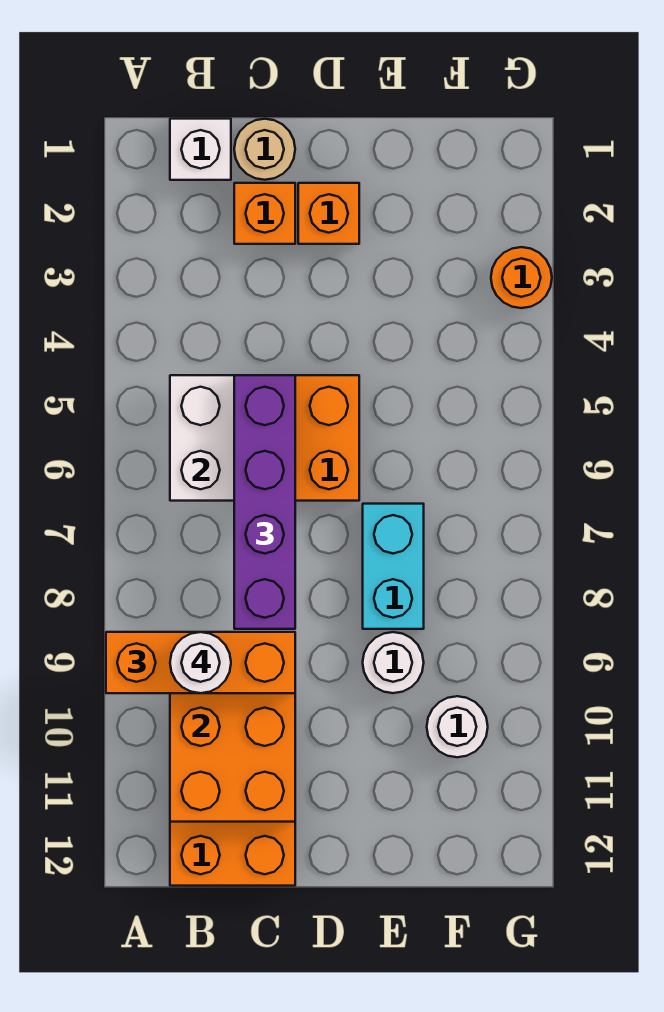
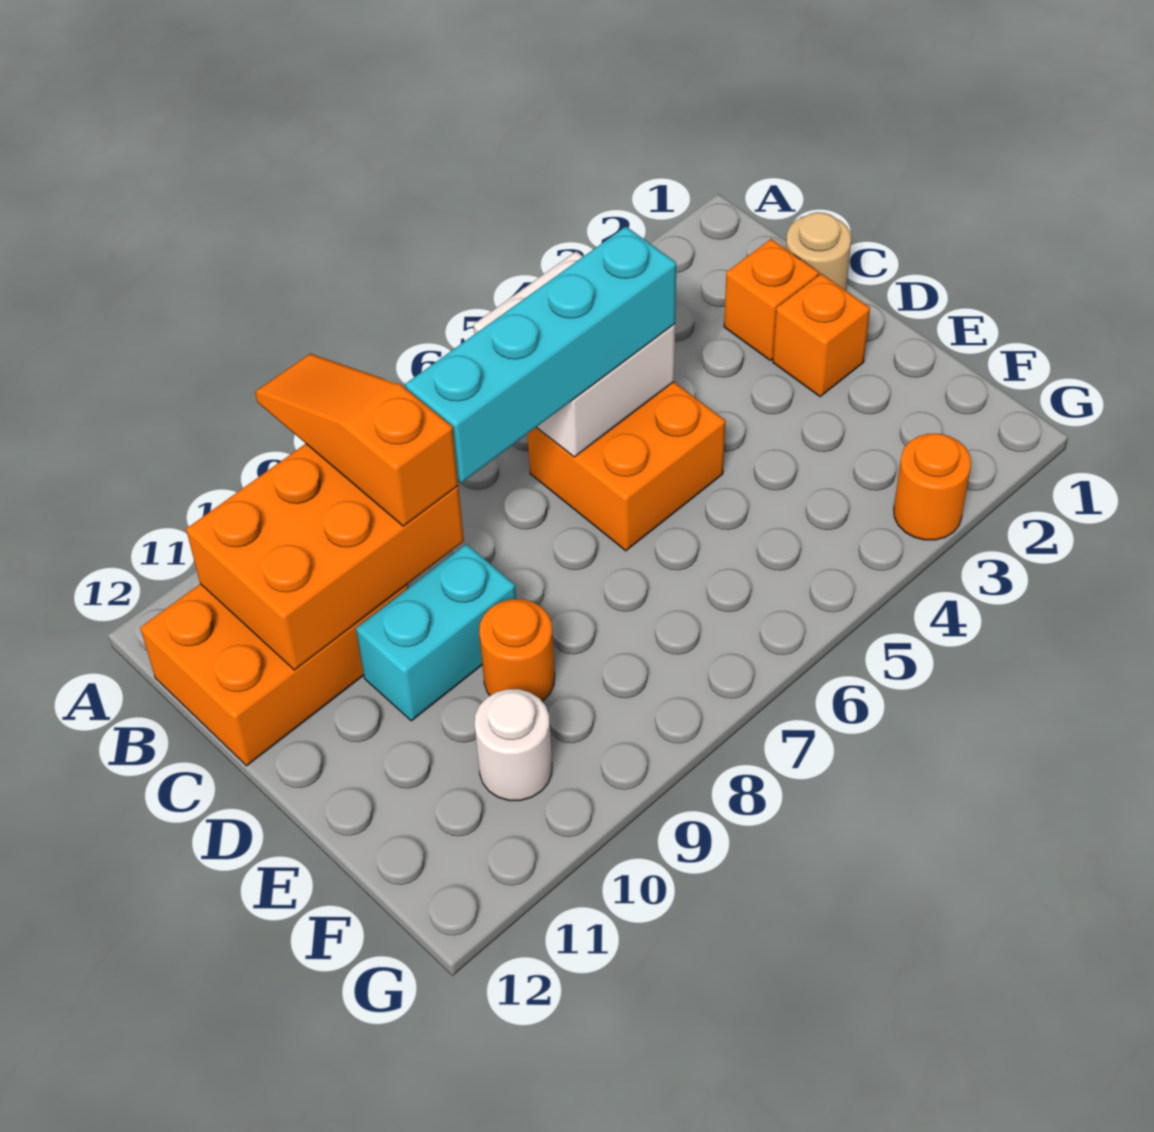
orange brick A9:C9 level 3 -> orange slope A9:C9 level 3 top C
white brick B1 level 1 -> none
white round brick B9 level 4 -> none
purple brick C5:C8 level 3 -> cyan brick C5:C8 level 3
cyan brick E7:E8 level 1 -> cyan brick D9:D10 level 1
white round brick E9 level 1 -> orange round brick E9 level 1

